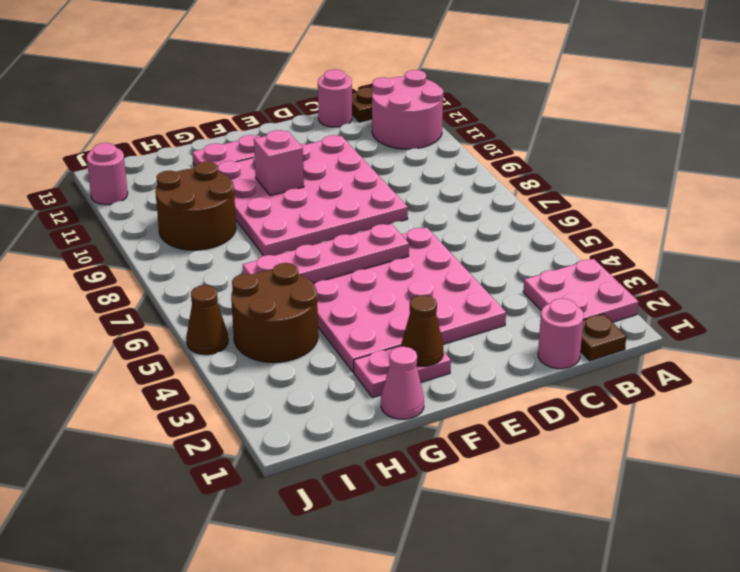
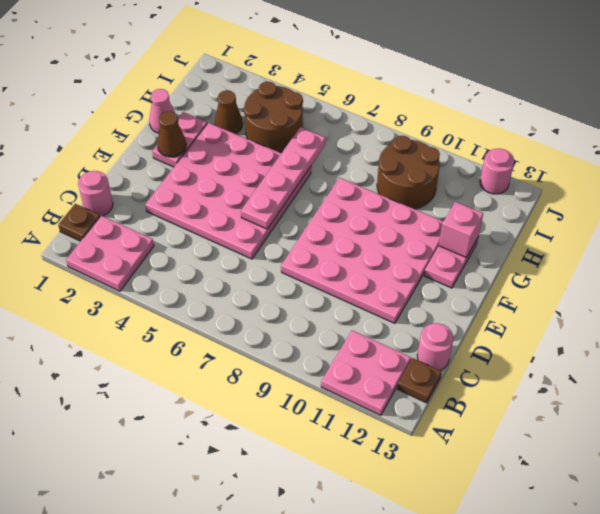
pink round brick A11:B12 level 1 -> pink plate A11:B12 level 1
pink brick F10 level 2 -> pink brick G12 level 2
brown cone J5 level 1 -> brown cone H3 level 1

